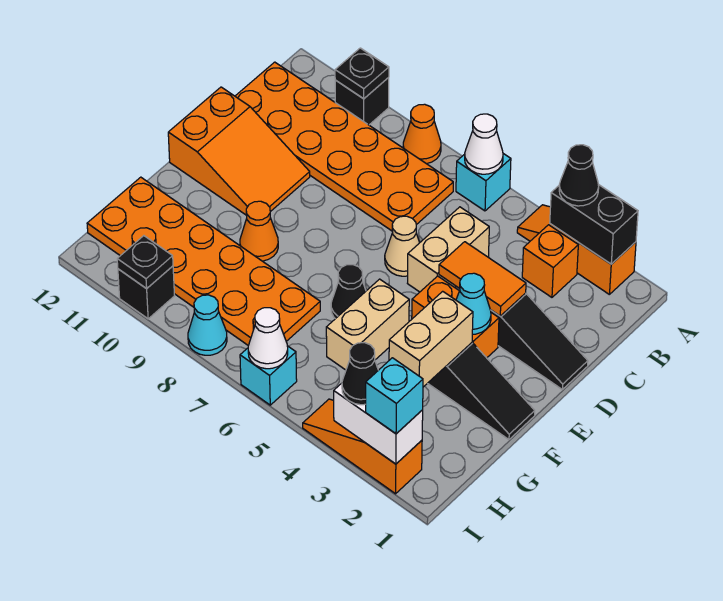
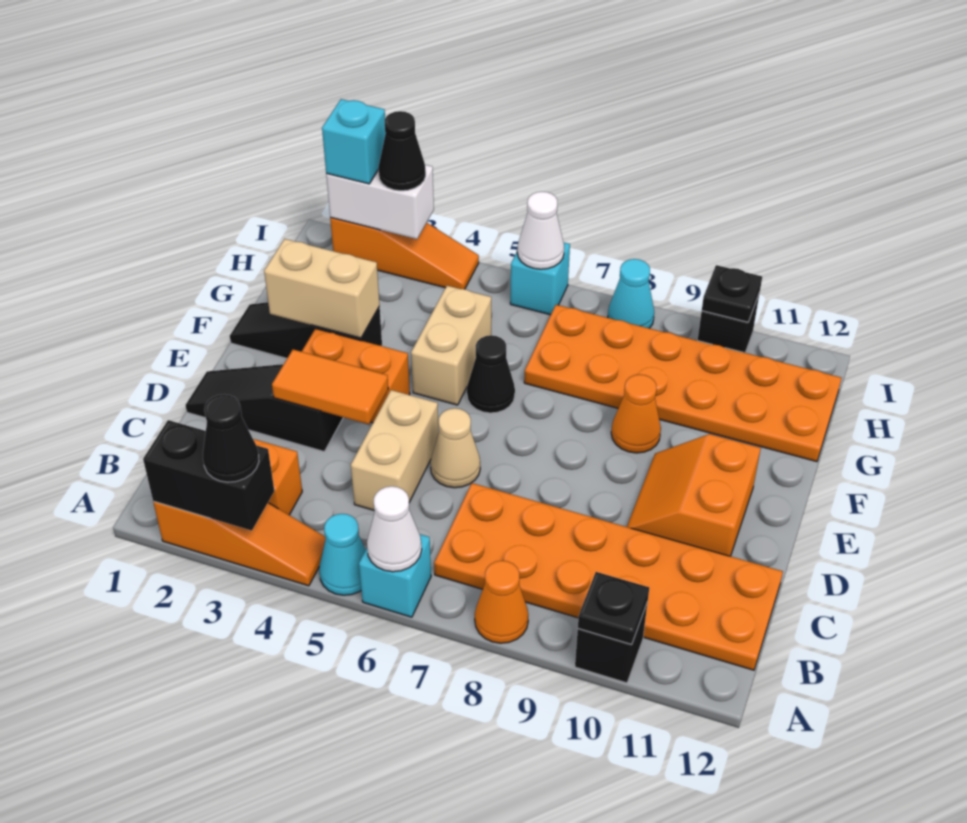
orange slope D10:E12 level 1 top 12 -> orange slope D10:E11 level 1 top 11
cyan cone E3 level 2 -> cyan cone A5 level 1
tan brick F3:G3 level 2 -> tan brick F2:F3 level 2

